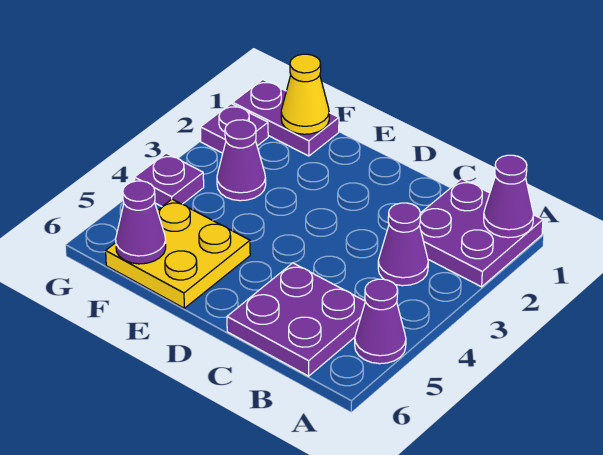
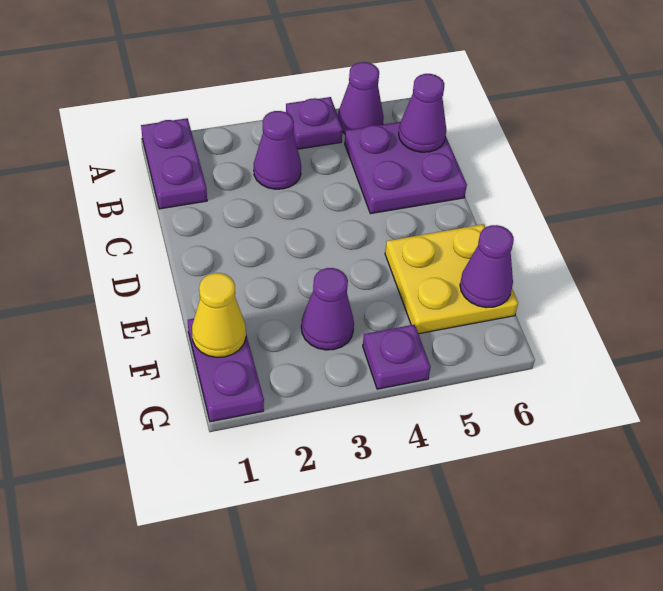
purple plate A1:B2 level 1 -> purple plate A1:B1 level 1
purple cone A1 level 2 -> purple cone B6 level 2
purple plate G2 level 1 -> purple plate A4 level 1

